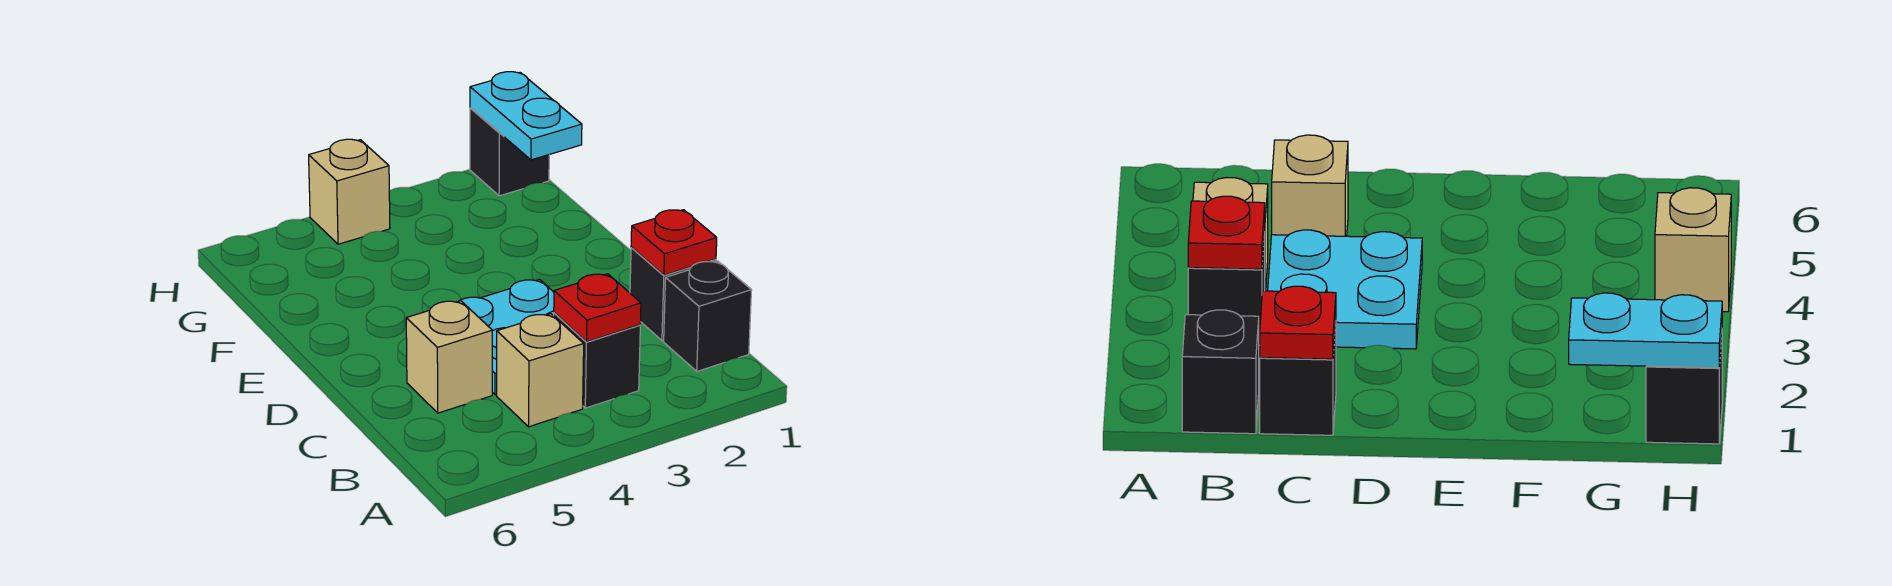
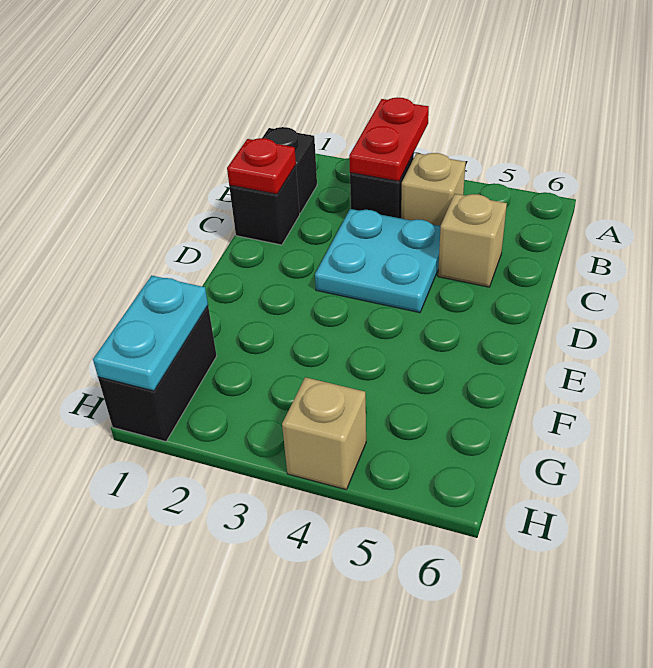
red plate B3 level 2 -> red plate A3:B3 level 2
black brick H1 level 1 -> black brick G1:H1 level 1

